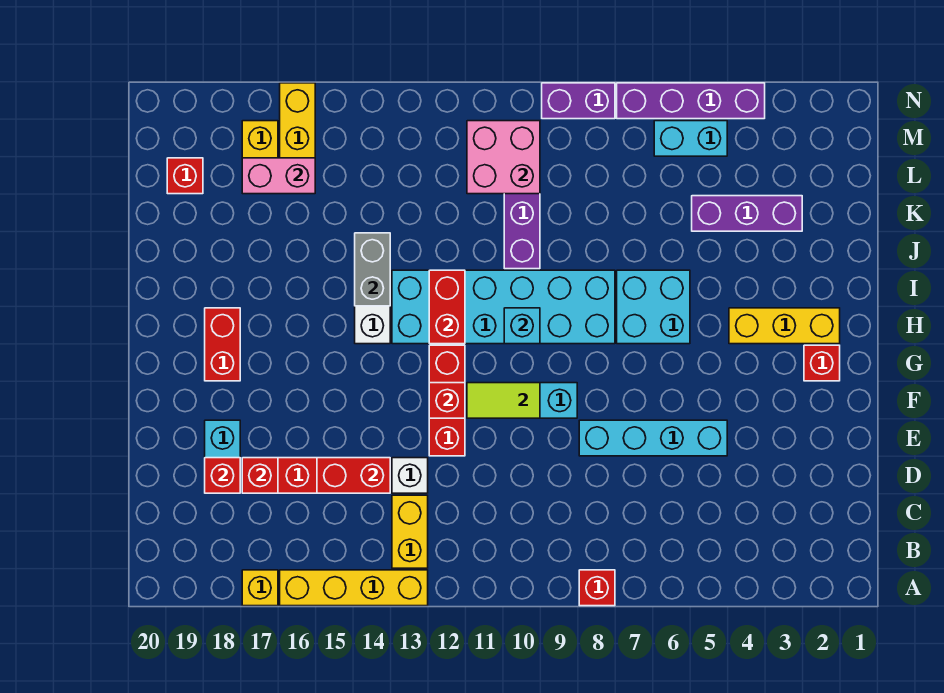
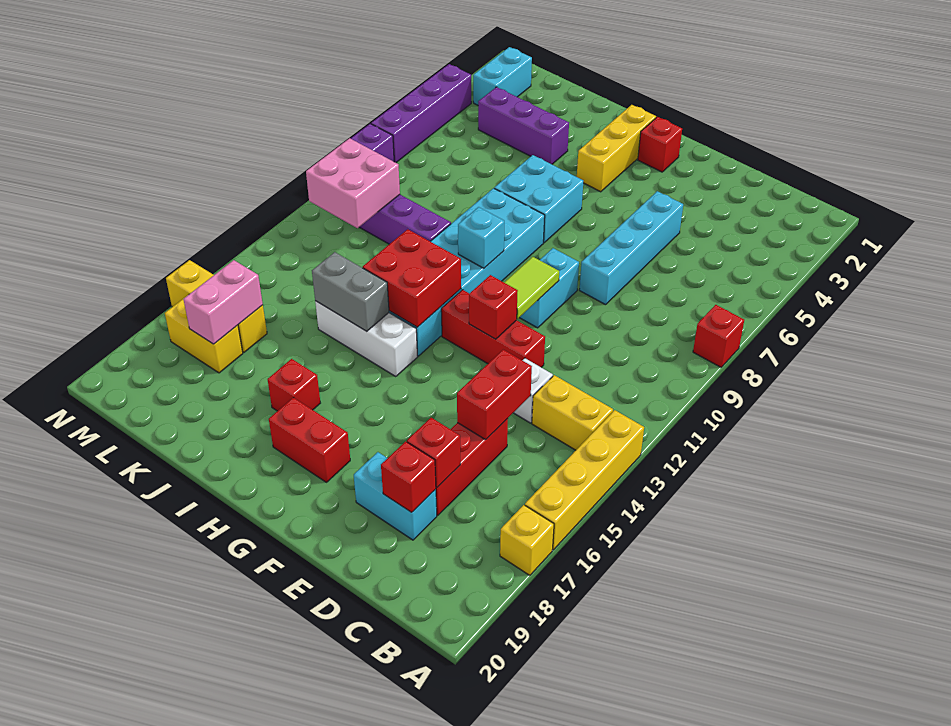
red brick H12:I12 level 2 -> red brick H12:I13 level 2
purple brick K3:K5 level 1 -> purple brick J4:L4 level 1
red brick L19 level 1 -> red brick I17 level 1
cyan brick M5:M6 level 1 -> cyan brick M2:M3 level 1

